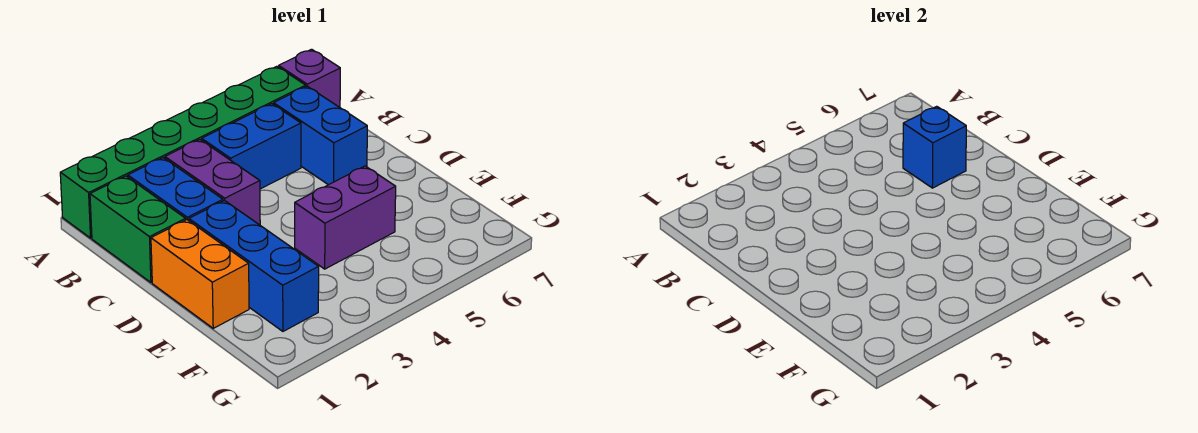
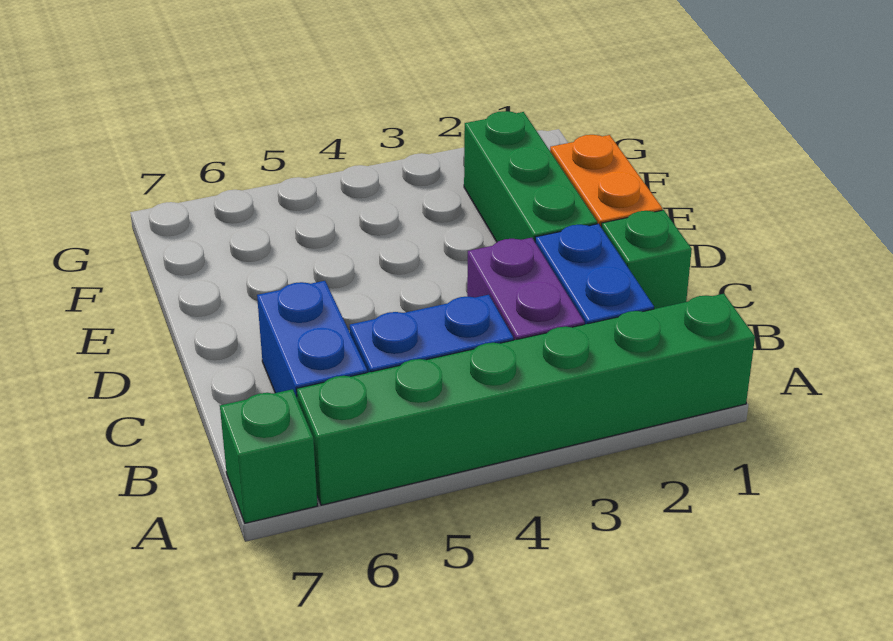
purple brick A7 level 1 -> green brick A7 level 1
green brick B1:C1 level 1 -> green brick C1 level 1
blue brick C6 level 2 -> none
blue brick D2:F2 level 1 -> green brick D2:F2 level 1
purple brick E4:E5 level 1 -> none

